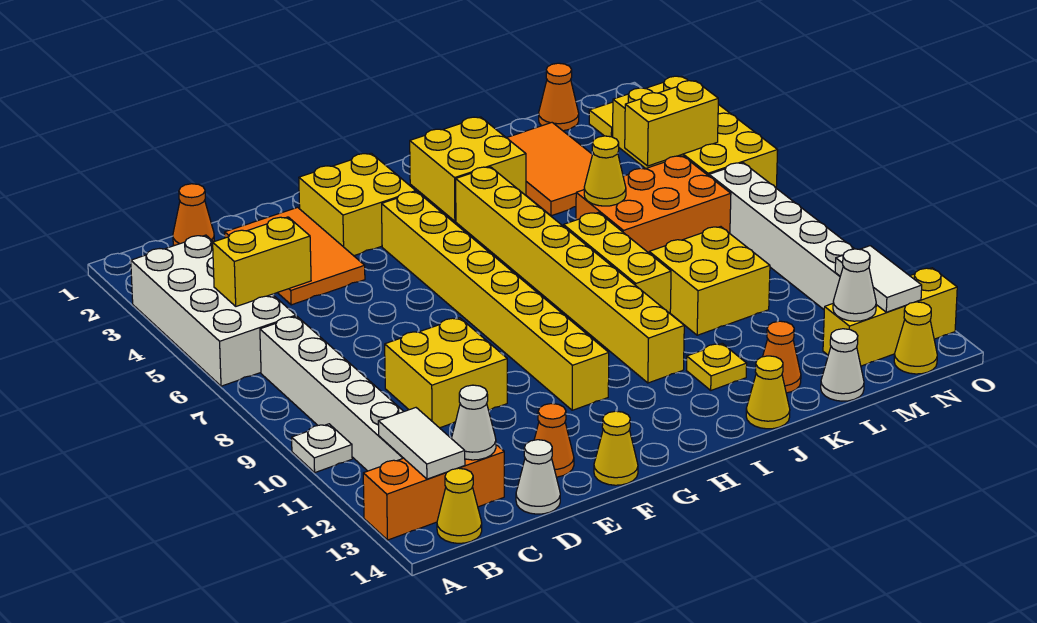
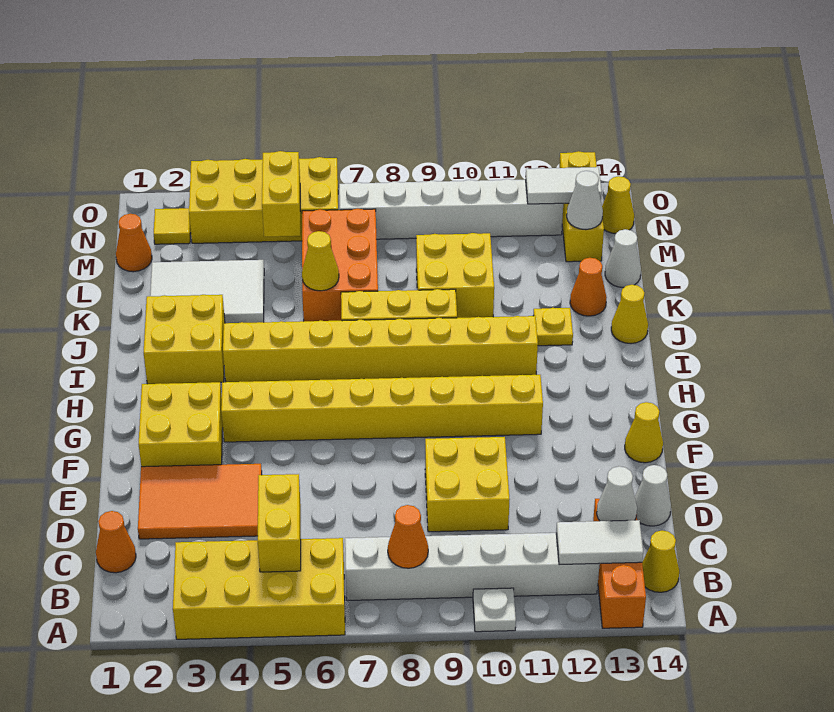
white brick A3:B6 level 1 -> yellow brick A3:B6 level 1
orange cone E13 level 1 -> orange cone B8 level 2
orange tile K2:L4 level 1 -> white tile K2:L4 level 1

